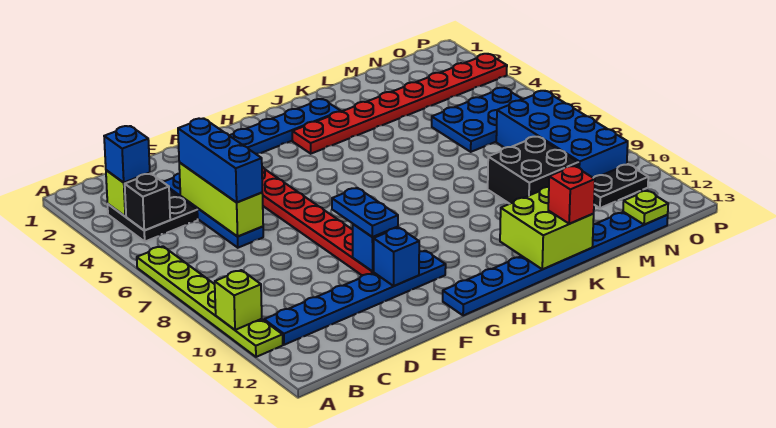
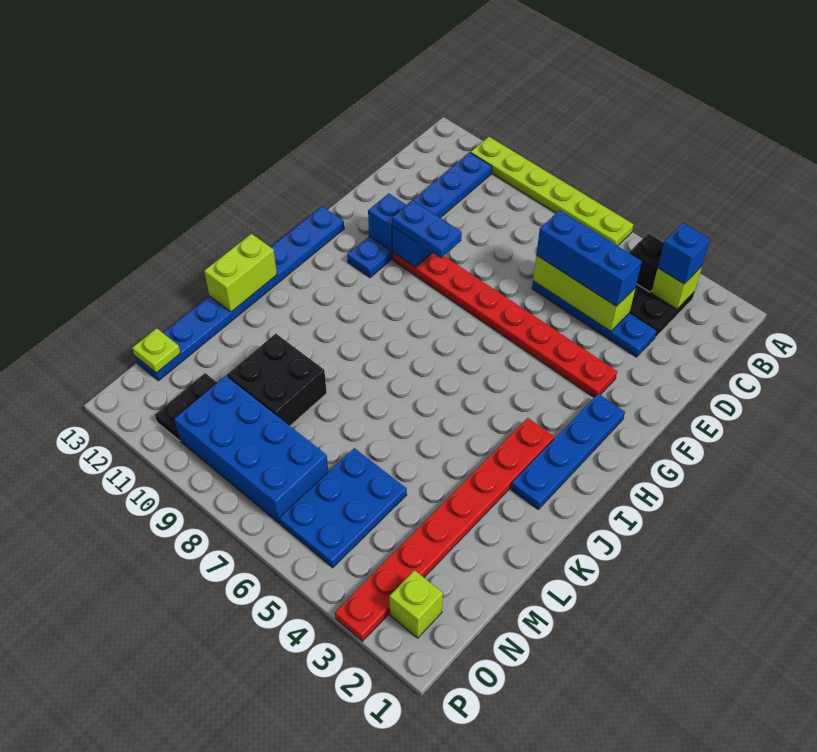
lime brick A10 level 2 -> lime brick O2 level 1
lime brick J12:K13 level 2 -> lime brick J13:K13 level 2
red brick K13 level 3 -> none

